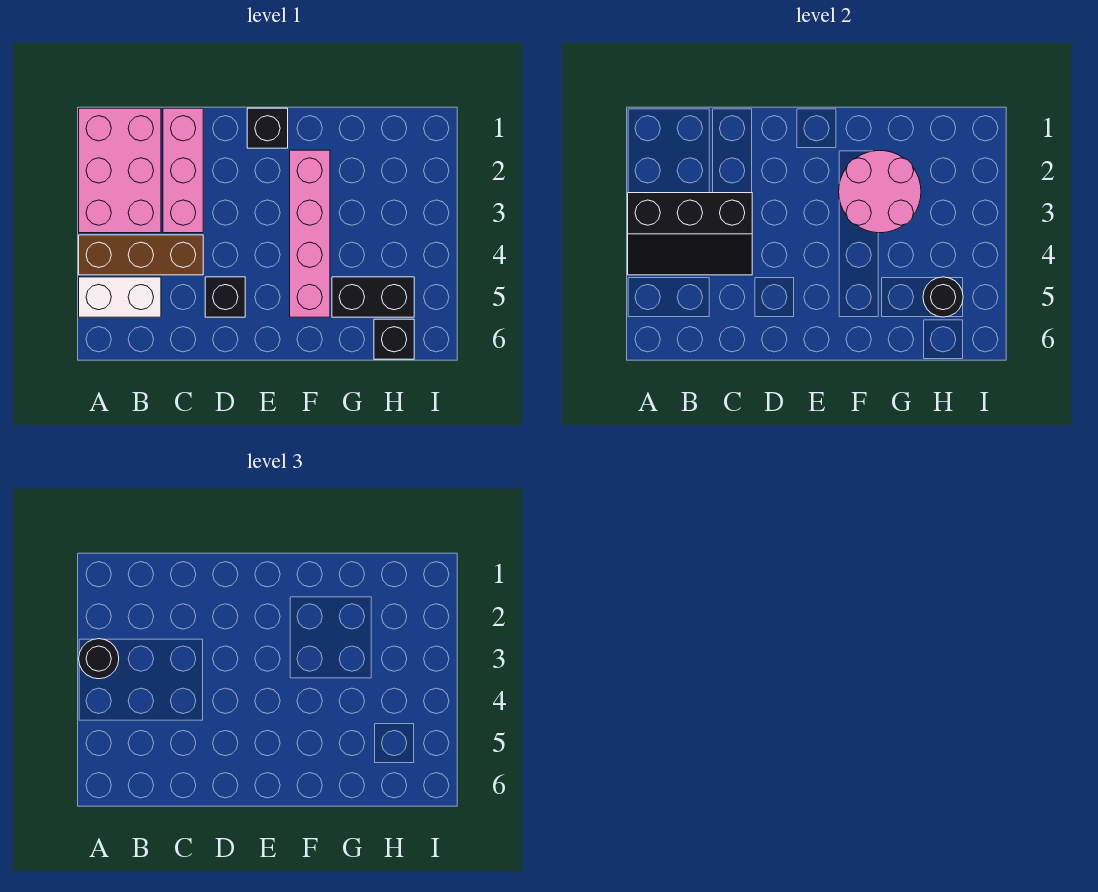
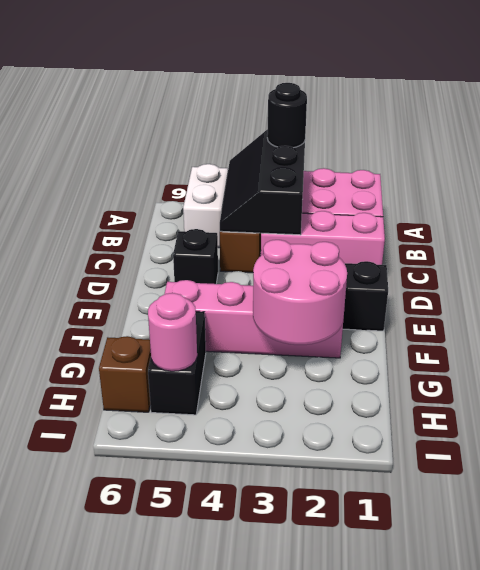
black round brick H5 level 2 -> pink round brick H5 level 2
black brick H6 level 1 -> brown brick H6 level 1

